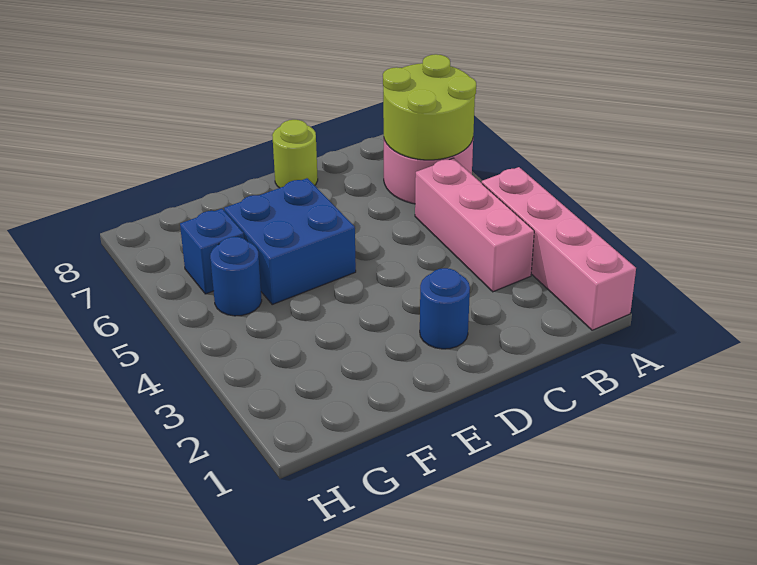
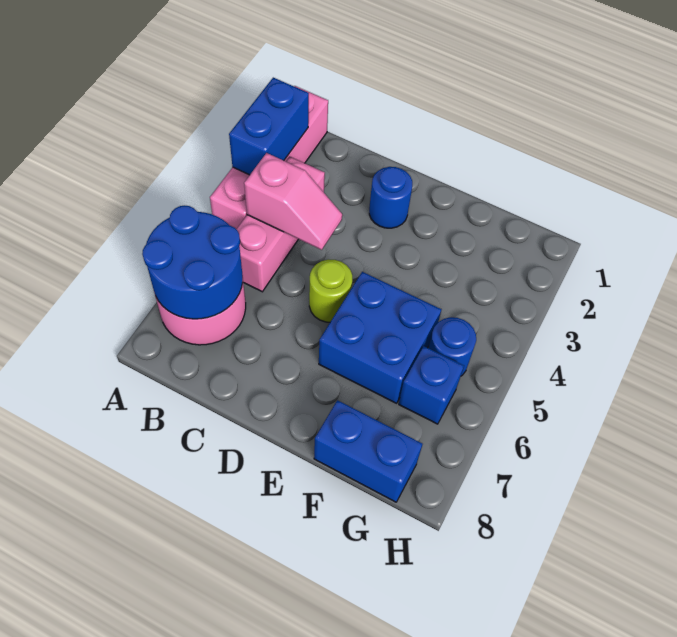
none -> blue brick A2:A3 level 2
lime round brick A6:B7 level 2 -> blue round brick A6:B7 level 2
none -> pink slope B4:C4 level 2 top B
lime round brick D8 level 1 -> lime round brick D5 level 1
none -> blue brick F8:G8 level 1

